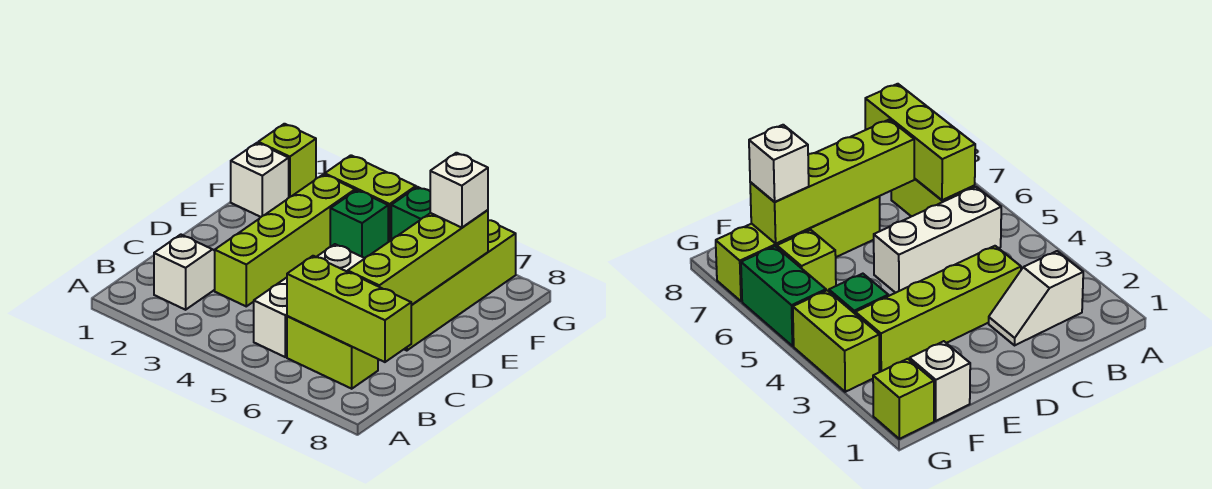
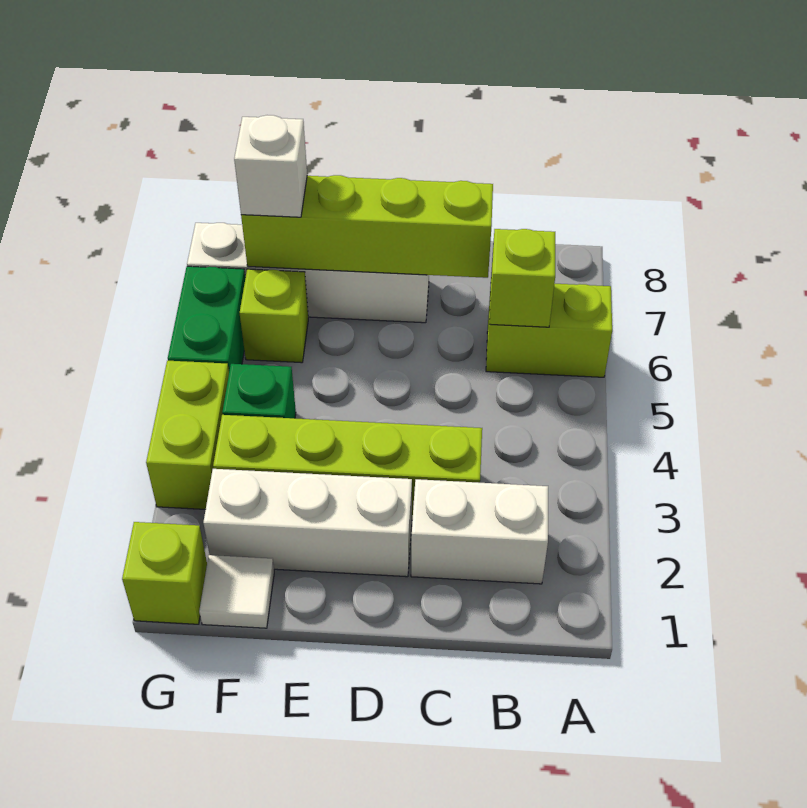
white slope B2:C2 level 1 top B -> white brick B2:C2 level 1
white brick B5:D5 level 1 -> white brick D2:F2 level 1
lime brick B6:B7 level 1 -> lime brick A6:B6 level 1
lime brick B6:B8 level 2 -> lime brick B6 level 2
lime brick D7:G7 level 1 -> white brick D7:G7 level 1
white brick F1 level 1 -> white tile F1 level 1

